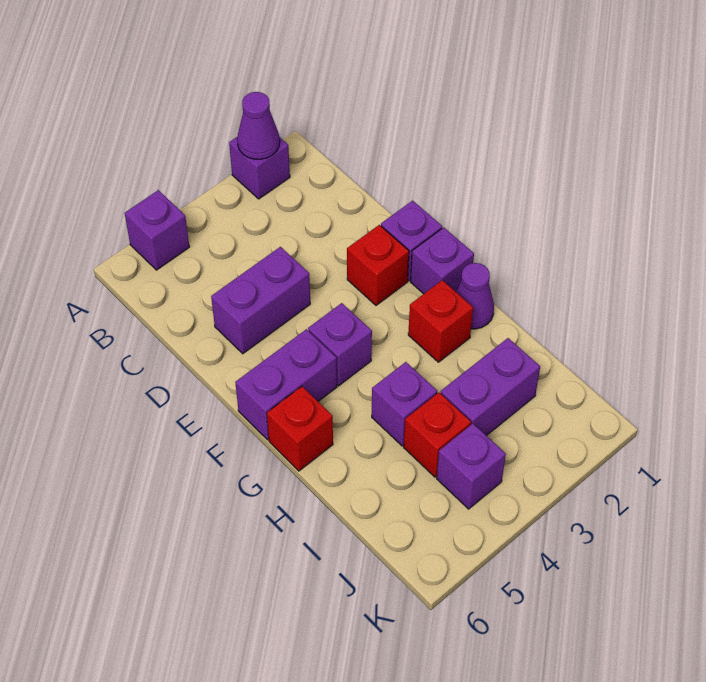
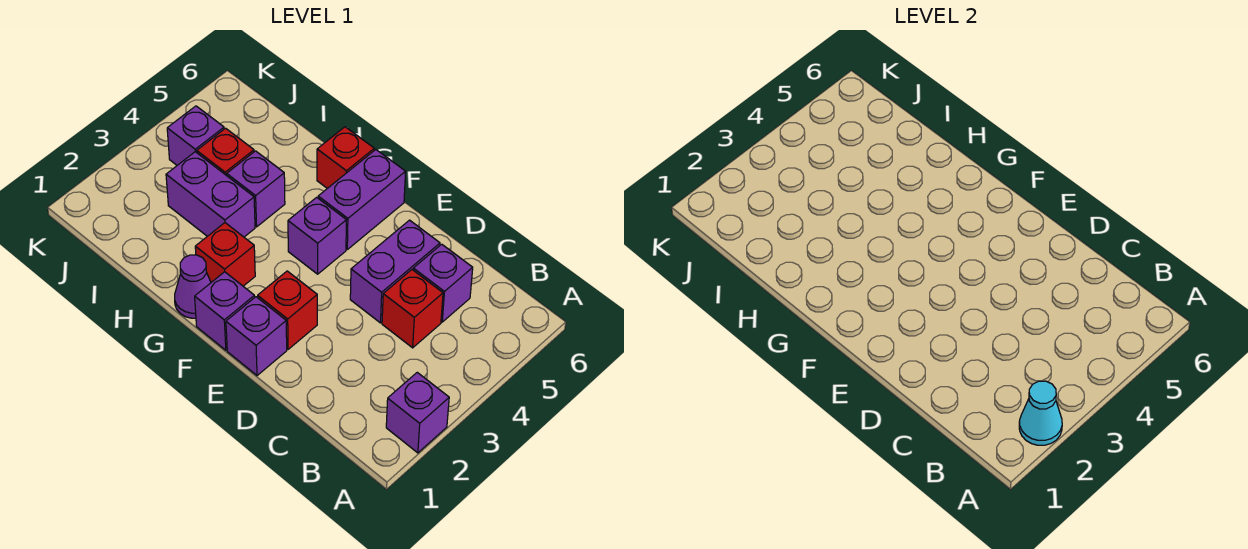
purple cone A2 level 2 -> cyan cone A2 level 2
purple brick A5 level 1 -> purple brick C5 level 1
none -> red brick C4 level 1
purple brick I2:I3 level 1 -> purple brick H3:I3 level 1

